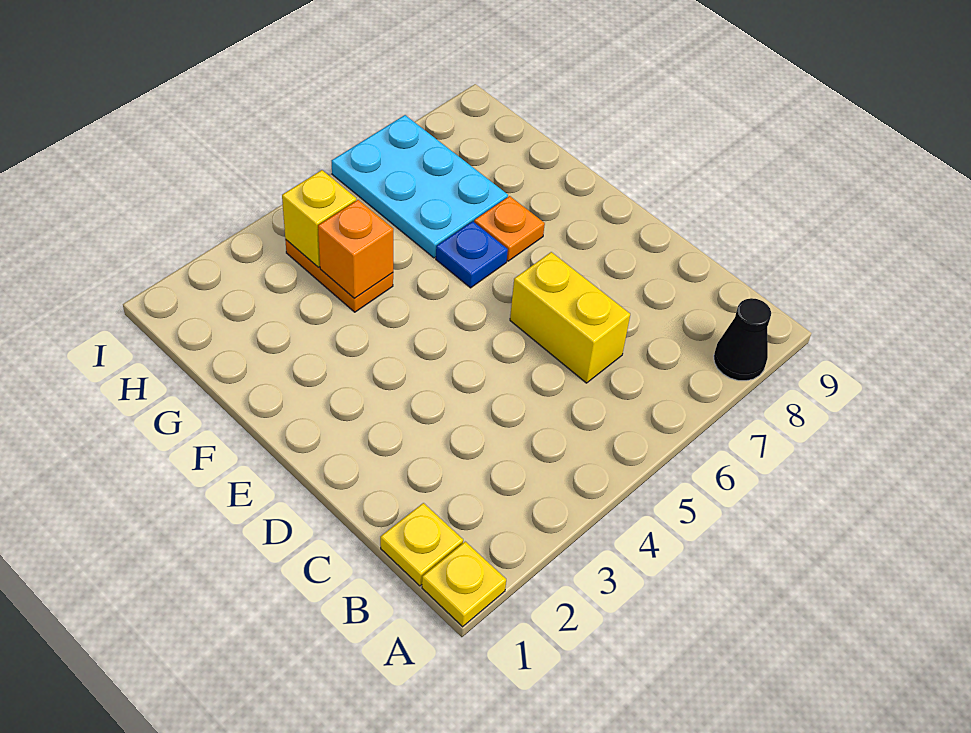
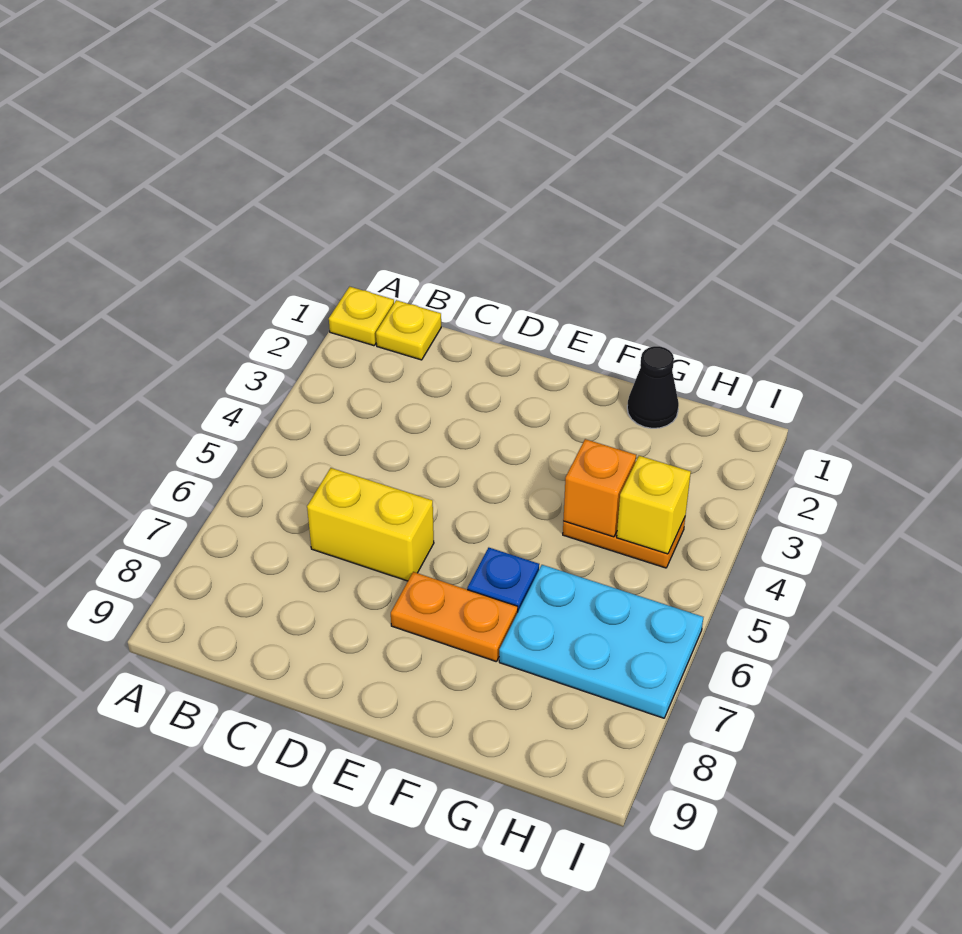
black cone A8 level 1 -> black cone G1 level 1
orange plate F7 level 1 -> orange plate E7:F7 level 1

